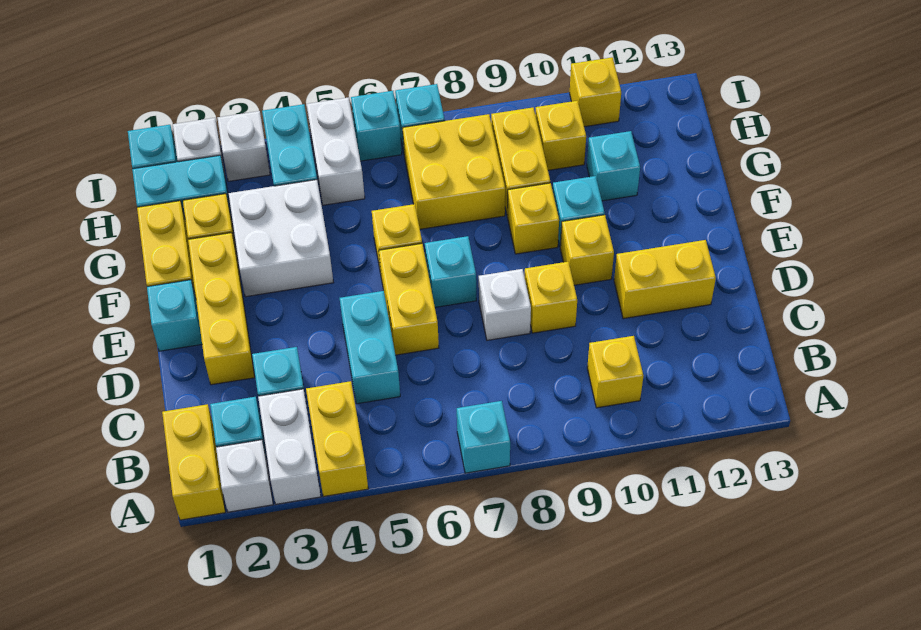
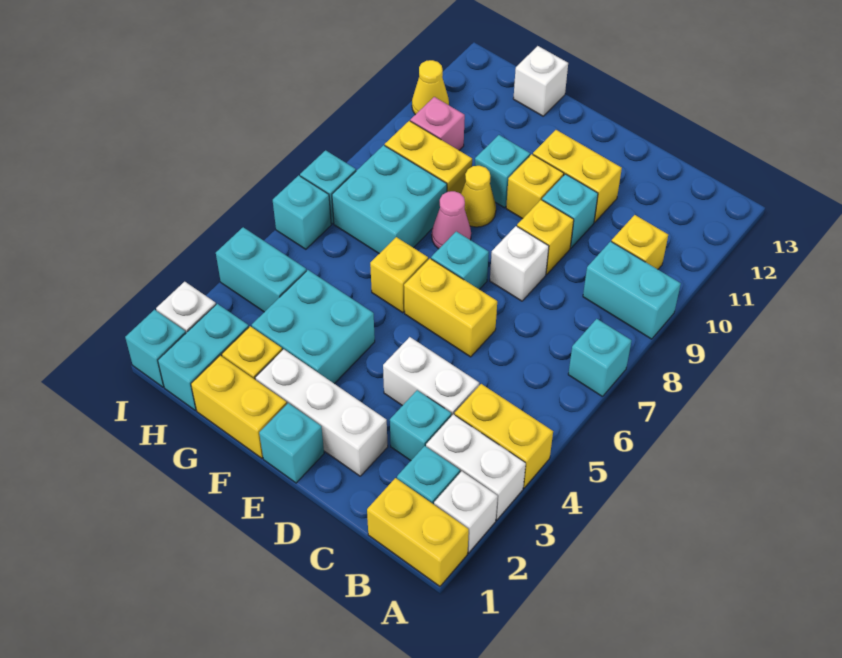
cyan brick C5:D5 level 1 -> cyan brick A9:B9 level 1
yellow brick D2:F2 level 1 -> white brick D2:F2 level 1
yellow brick D11:D12 level 1 -> yellow brick D11:E11 level 1
white brick F3:G4 level 1 -> cyan brick F3:G4 level 1
none -> pink cone F8 level 1
yellow brick F9 level 1 -> yellow cone F9 level 1
yellow brick G7:H8 level 1 -> cyan brick G7:H8 level 1
cyan brick G11 level 1 -> cyan brick D10 level 1
white brick H5:I5 level 1 -> white brick C4:D4 level 1
yellow brick H10 level 1 -> pink brick H10 level 1
white brick I3 level 1 -> white brick G13 level 1
yellow brick I11 level 1 -> yellow cone I11 level 1

